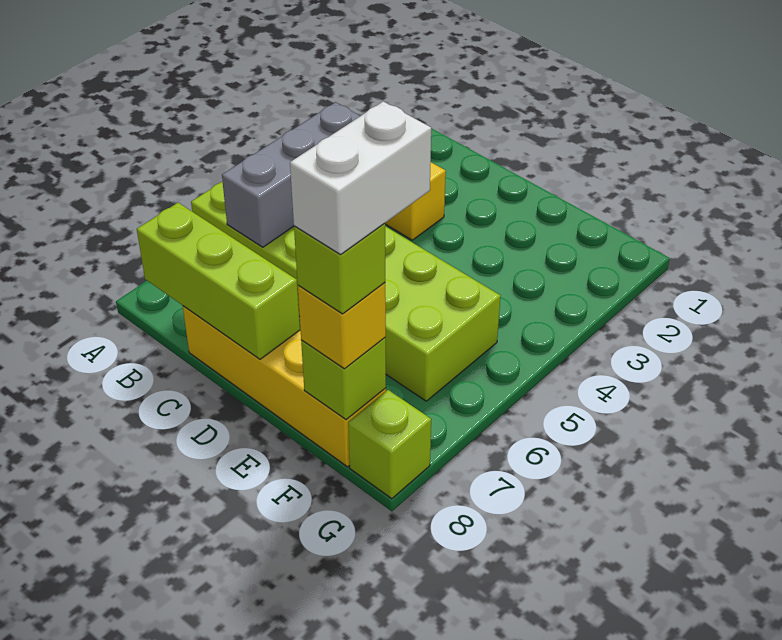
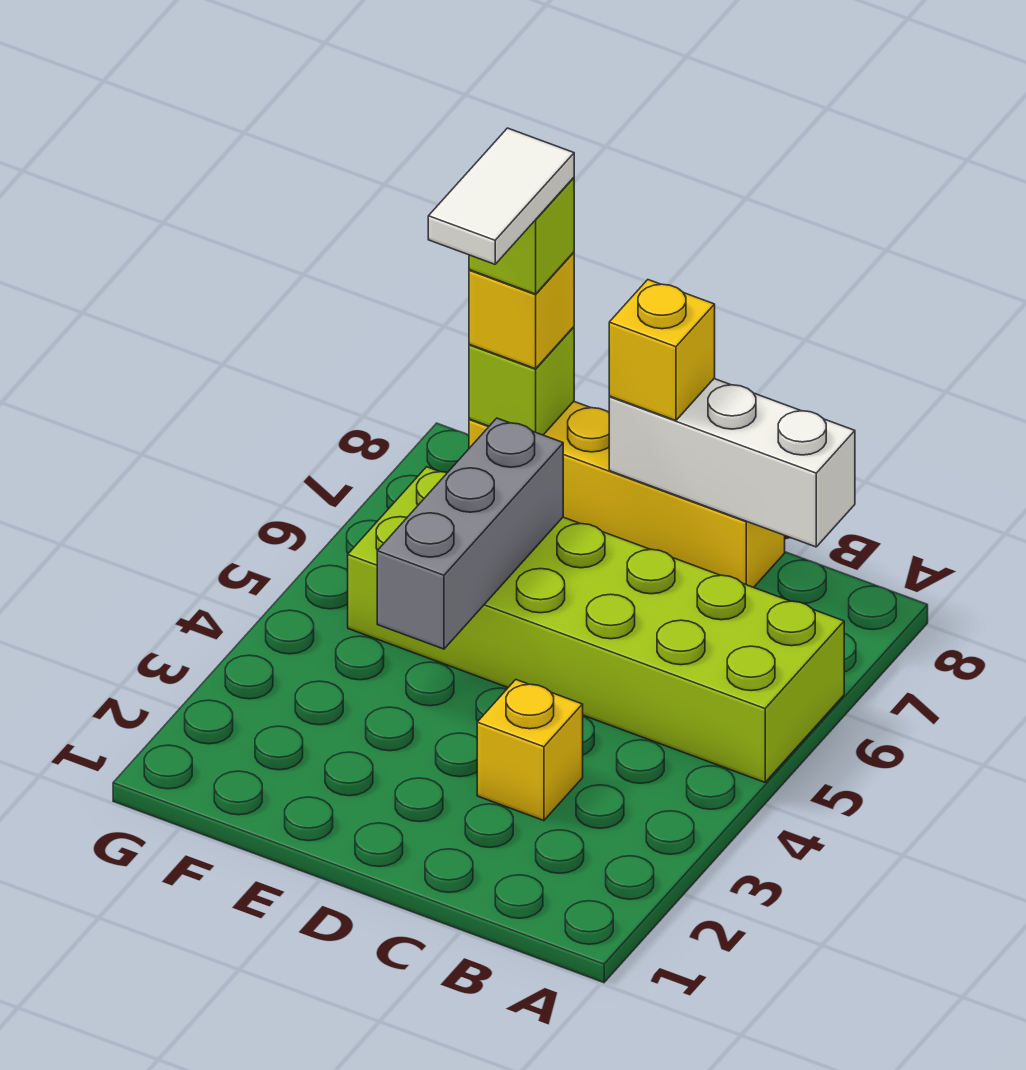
grey brick B4:B6 level 2 -> grey brick E4:E6 level 2
lime brick B8:D8 level 2 -> white brick B8:D8 level 2
none -> yellow brick D8 level 3
white brick F7:F8 level 5 -> white tile F7:F8 level 5
lime brick G8 level 1 -> none

